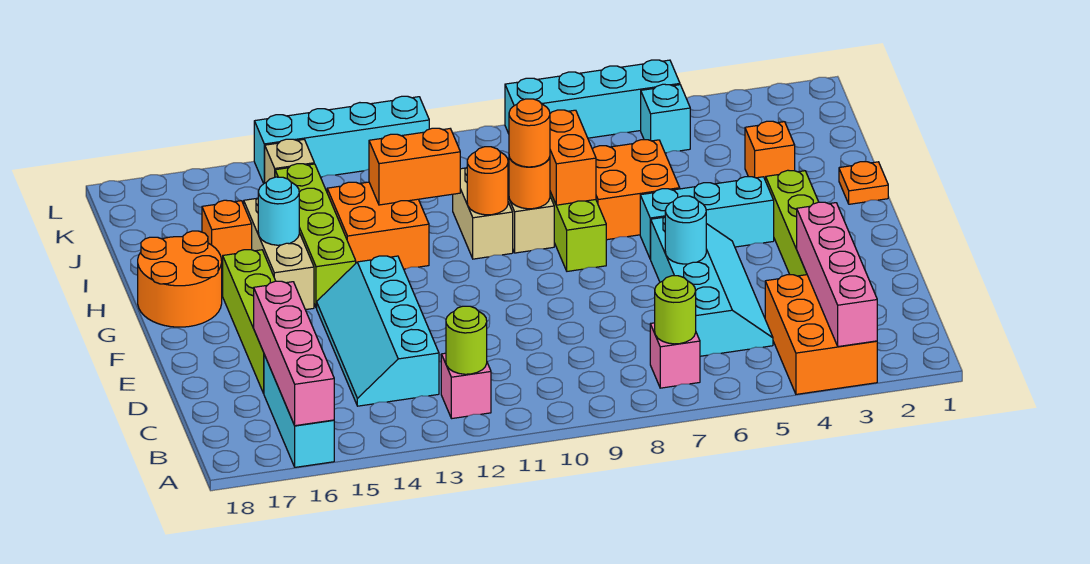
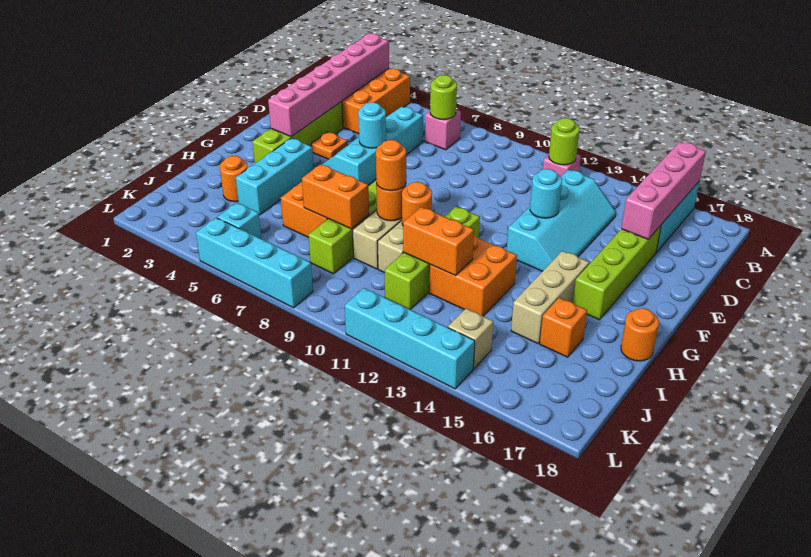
pink brick A3:D3 level 2 -> pink brick A3:F3 level 2
cyan brick G4:G6 level 1 -> cyan brick G4:I4 level 1
lime brick G14:J14 level 1 -> lime brick G11:J11 level 1
orange round brick G17:H18 level 1 -> orange round brick H18 level 1
orange plate H1 level 1 -> orange plate E4 level 1
orange brick H8:I8 level 2 -> orange brick I7:I8 level 2
cyan round brick H15 level 2 -> cyan round brick E13 level 2
orange brick I3 level 1 -> orange round brick I3 level 1

